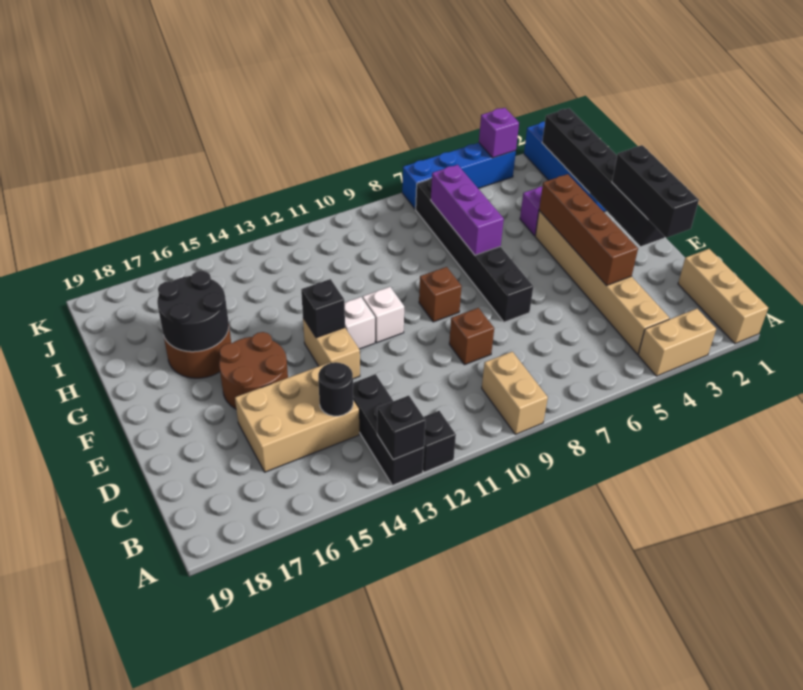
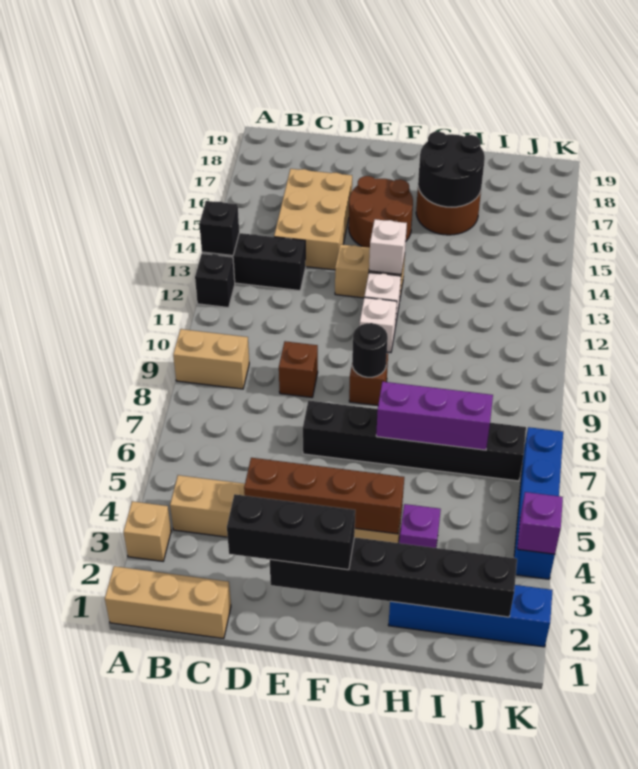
tan brick A3:A4 level 1 -> tan brick A3 level 1
black round brick C14 level 2 -> black round brick F9 level 2
black brick F13 level 2 -> white brick F13 level 2

